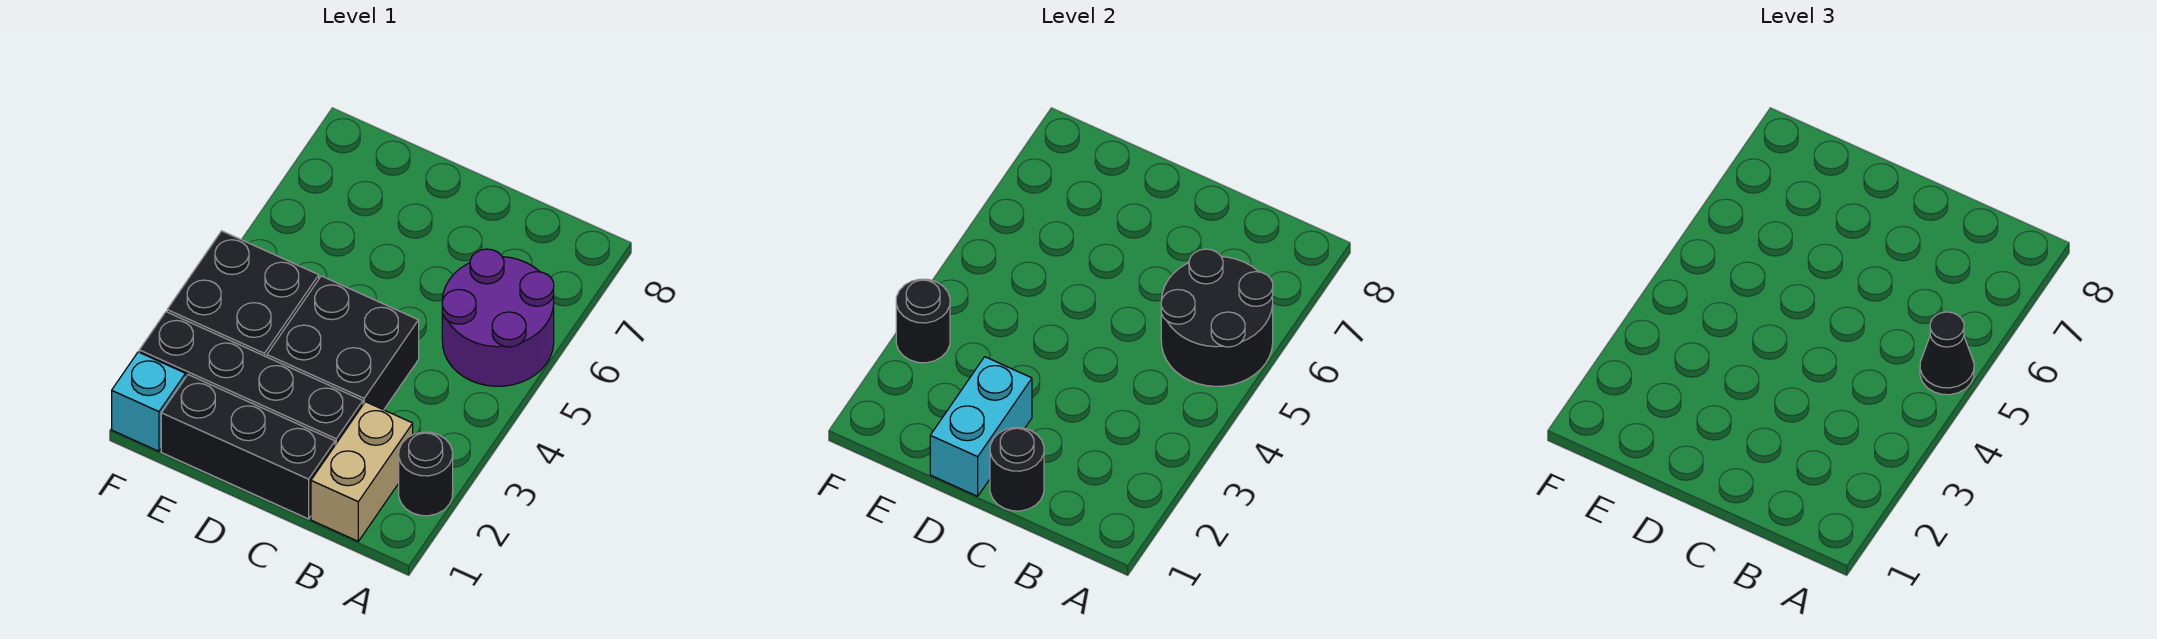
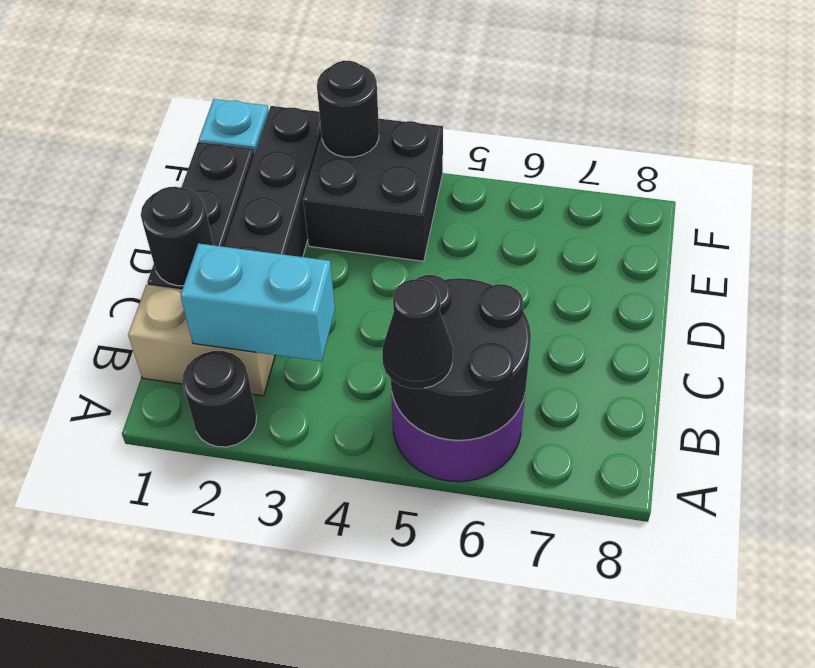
black brick C3:D4 level 1 -> none
cyan brick D1:D2 level 2 -> cyan brick B2:B3 level 2

